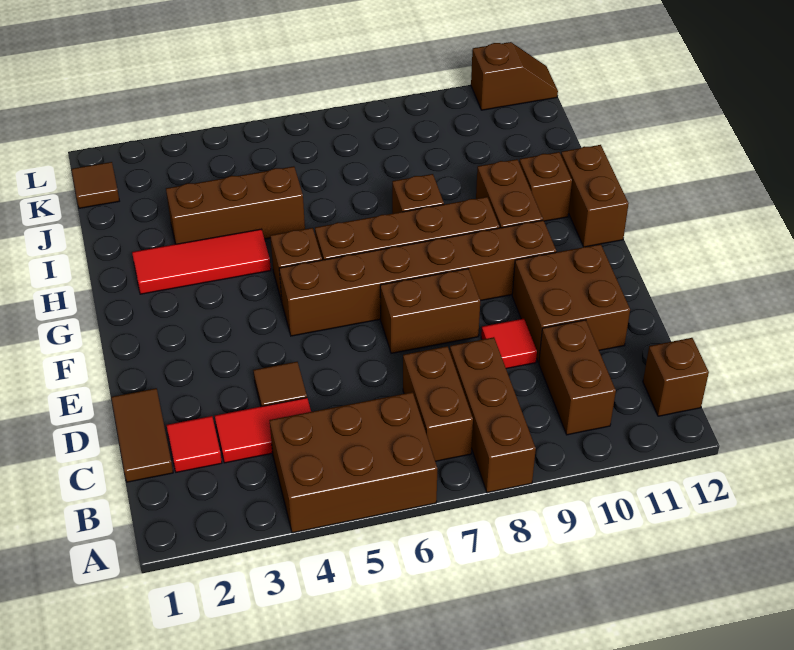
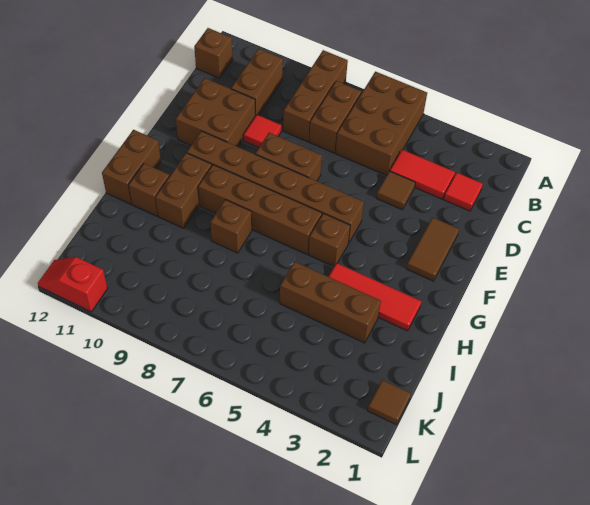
brown brick A4:B6 level 1 -> brown brick A5:C6 level 1
brown tile C1:D1 level 1 -> brown tile E2:F2 level 1
brown slope L11:L12 level 1 top 11 -> red slope L11:L12 level 1 top 11

